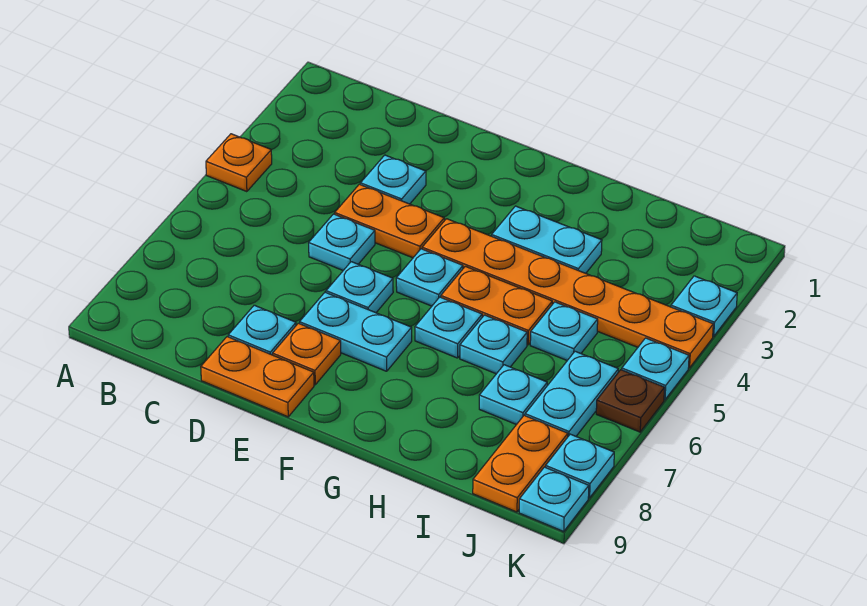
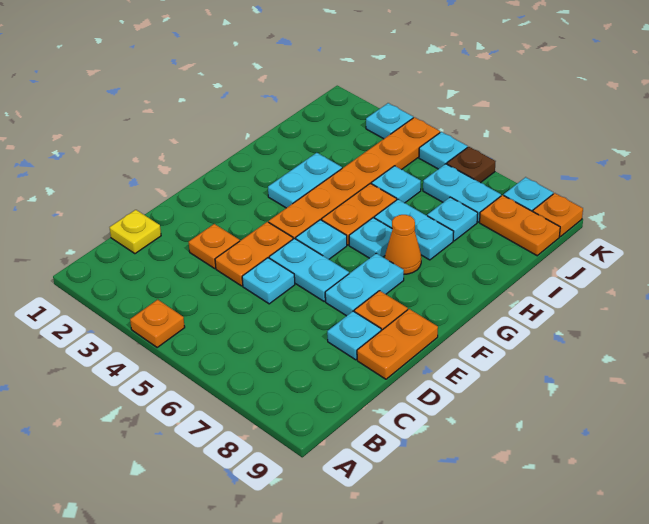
none -> yellow plate C1 level 1
cyan plate D3 level 1 -> orange plate D3 level 1
cyan plate E6 level 1 -> cyan plate E5:E6 level 1
none -> orange cone G7 level 1
cyan plate H6 level 1 -> cyan plate H6:H7 level 1
cyan plate K9 level 1 -> orange plate K9 level 1

